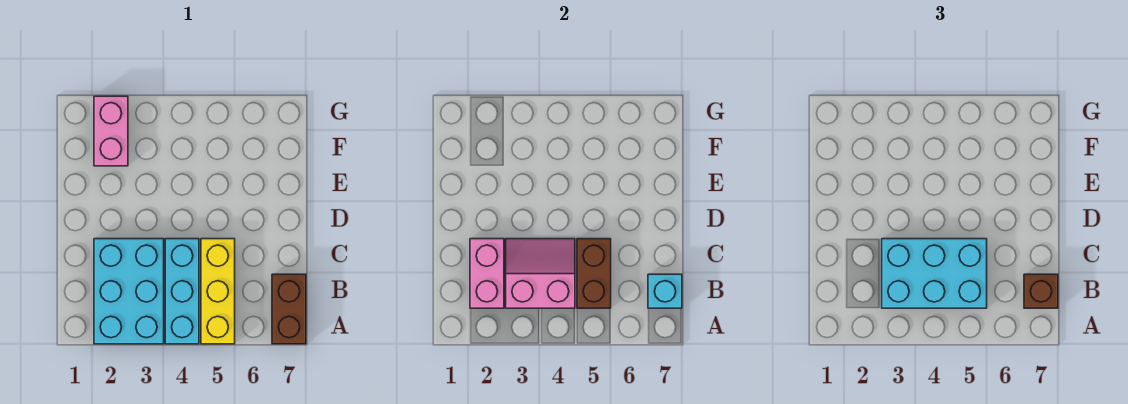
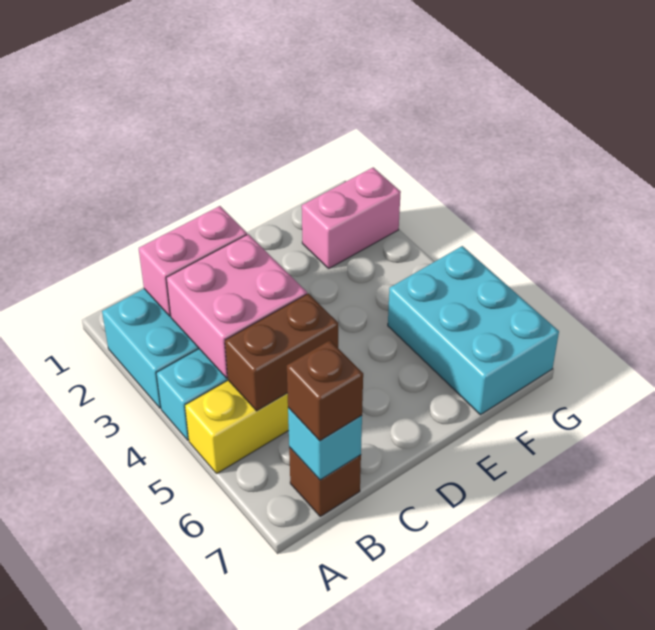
brown brick A7:B7 level 1 -> brown brick B7 level 1
pink slope B3:C4 level 2 top B -> pink brick B3:C4 level 2
cyan brick B3:C5 level 3 -> cyan brick F5:G7 level 1

